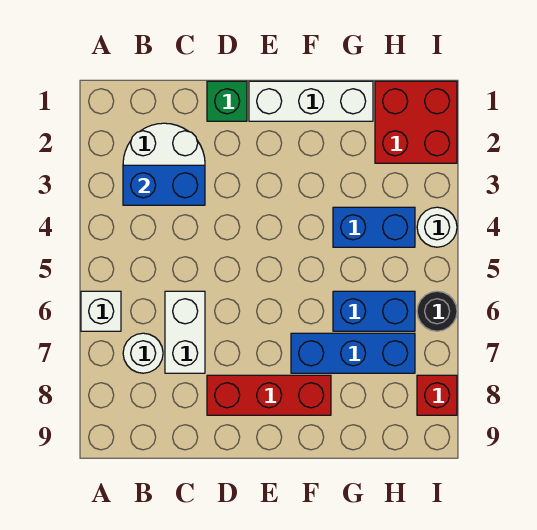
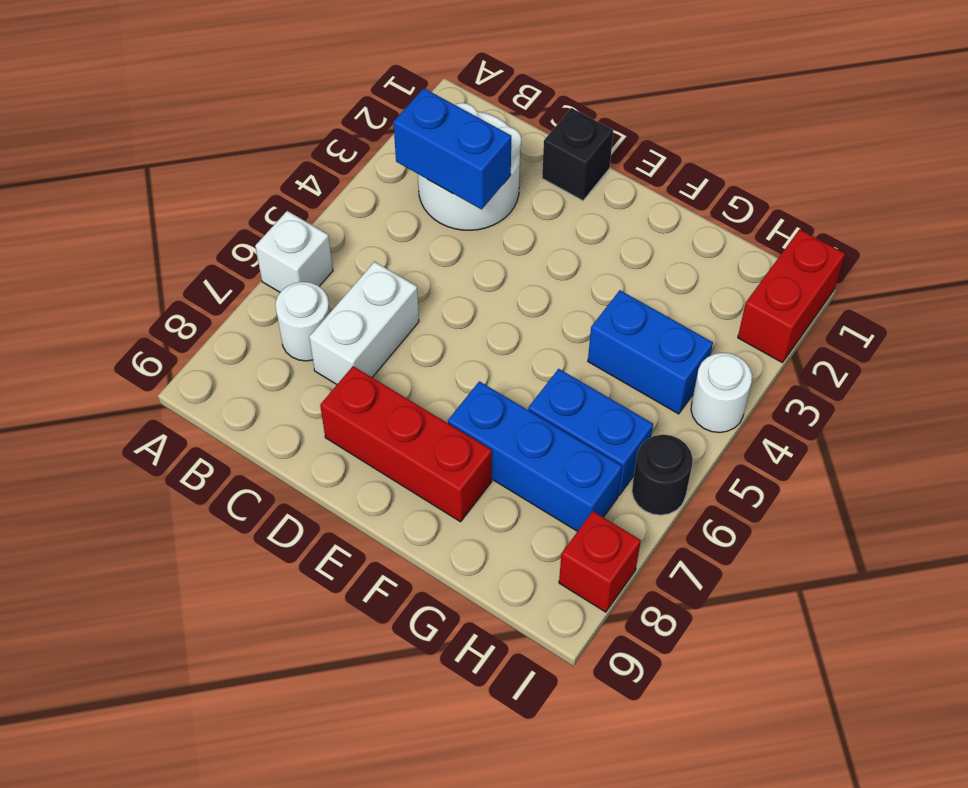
green brick D1 level 1 -> black brick D1 level 1
white brick E1:G1 level 1 -> none
red brick H1:I2 level 1 -> red brick I1:I2 level 1

